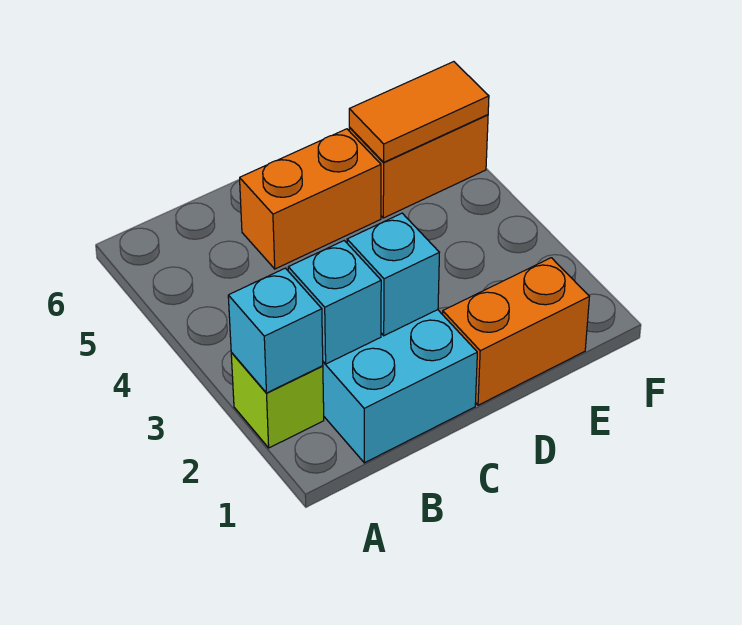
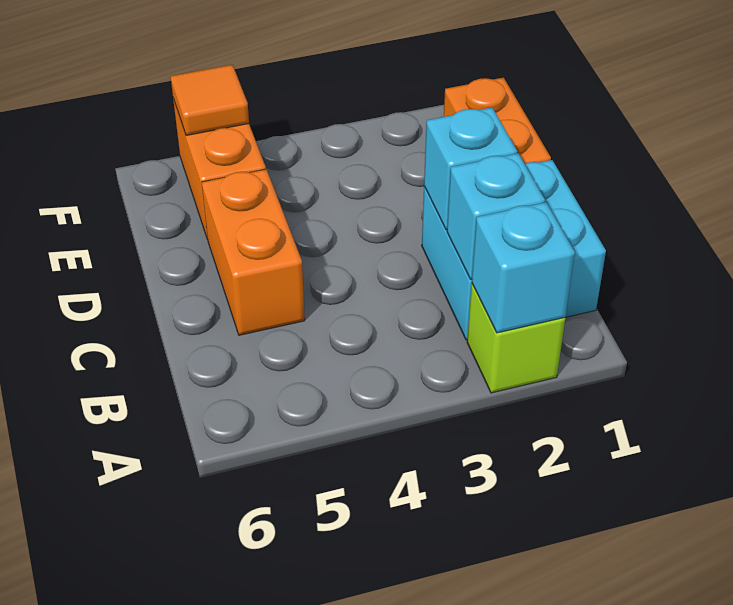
orange tile E5:F5 level 2 -> orange tile F5 level 2

